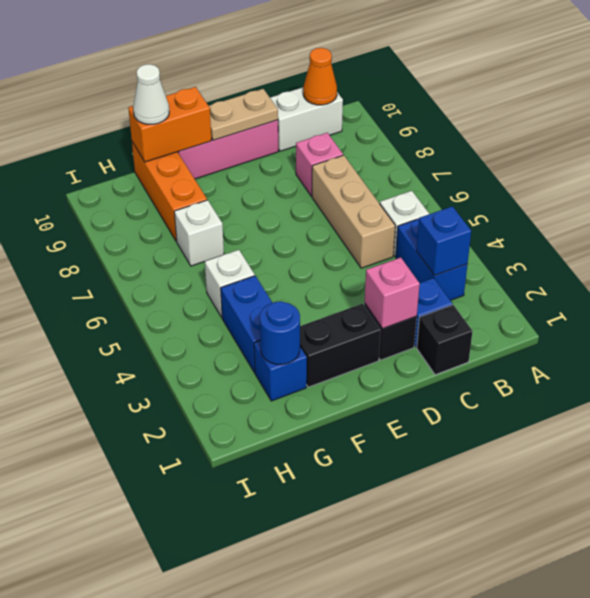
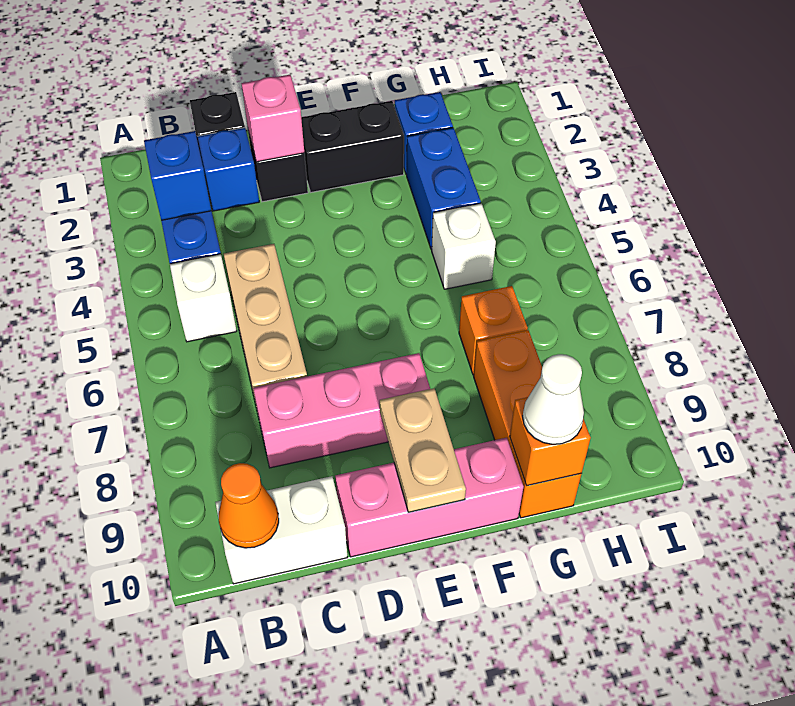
pink brick C8 level 1 -> pink brick C8:E8 level 1
tan plate D10:E10 level 2 -> tan plate E9:E10 level 2
orange brick F10:G10 level 2 -> orange brick G10 level 2
blue round brick G2 level 2 -> none
white brick G7 level 1 -> orange brick G7 level 1

